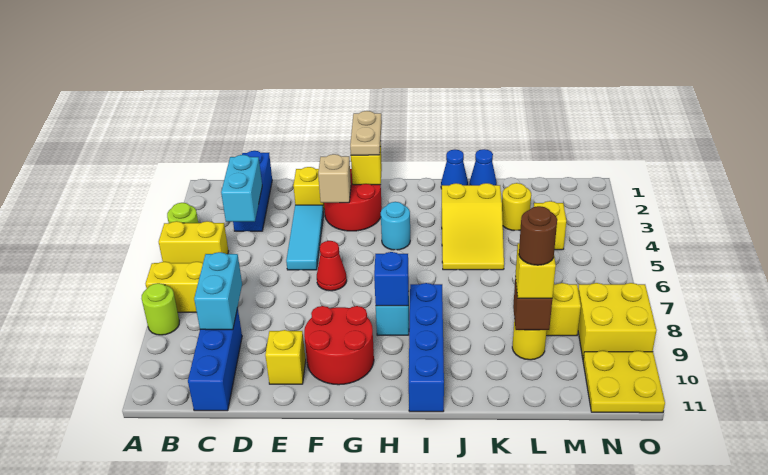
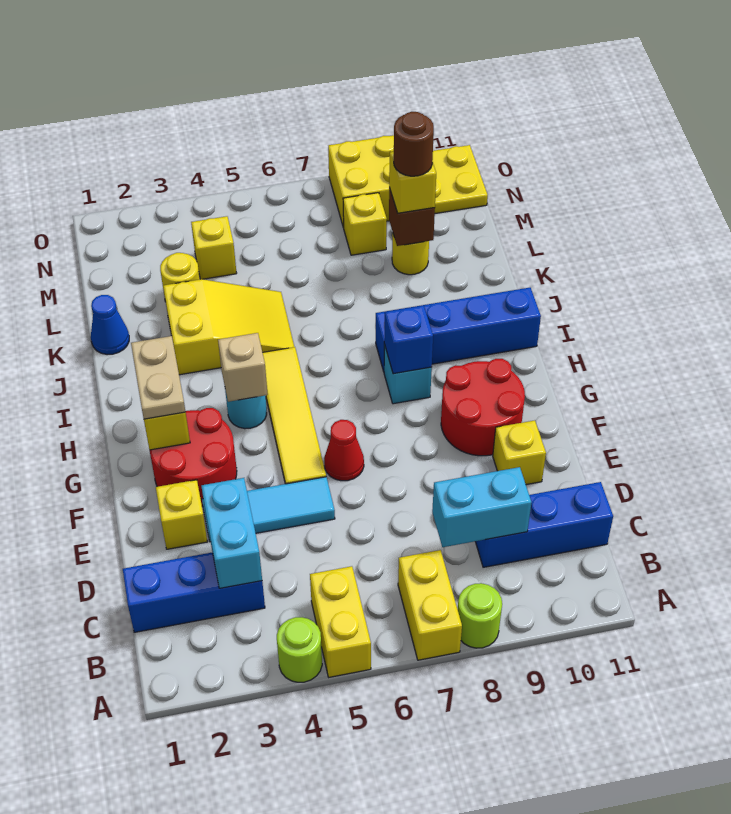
cyan brick C3:C4 level 2 -> cyan brick C3:D3 level 2
tan brick F3 level 2 -> tan brick H4 level 2
none -> yellow tile F5:I5 level 1
tan plate G1:G2 level 3 -> tan plate G2:H2 level 3
blue cone J1 level 1 -> none

